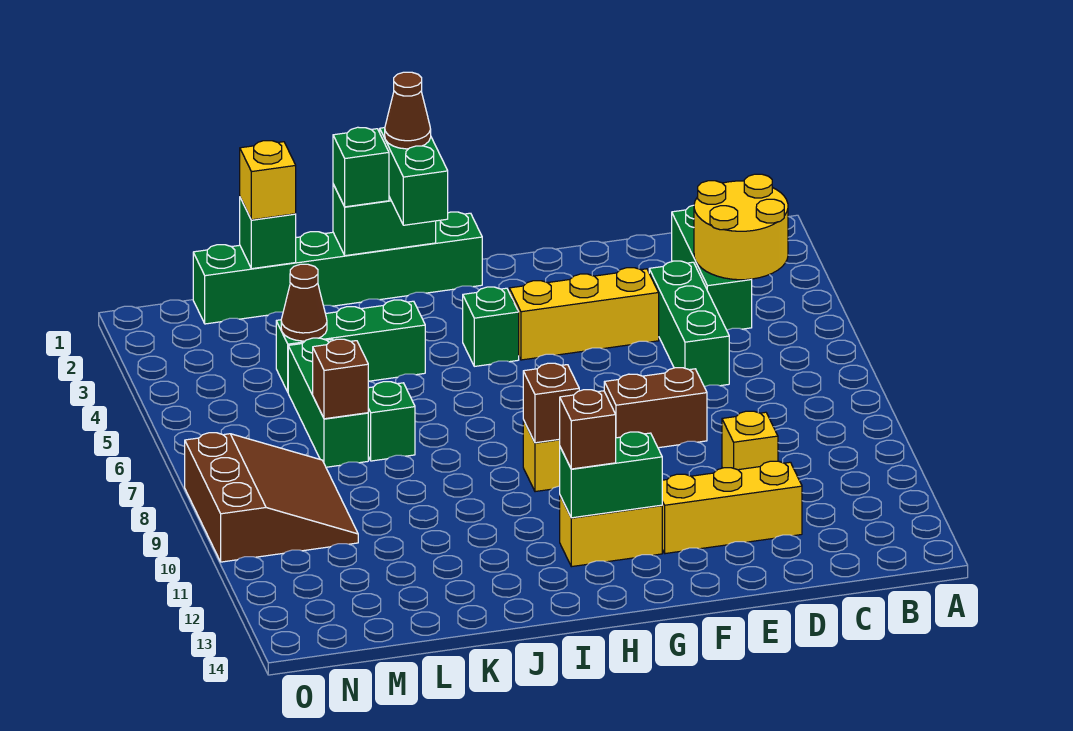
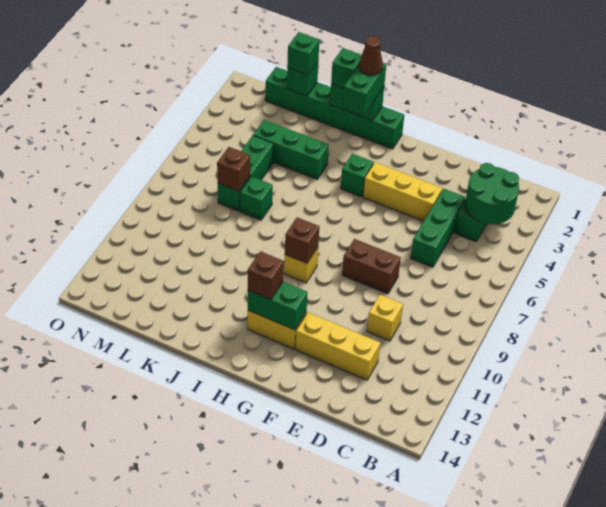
yellow round brick B3:C4 level 2 -> green round brick B3:C4 level 2
yellow brick L1 level 3 -> green brick L1 level 3
brown cone L4 level 2 -> none
brown slope M8:O10 level 1 top O -> none

